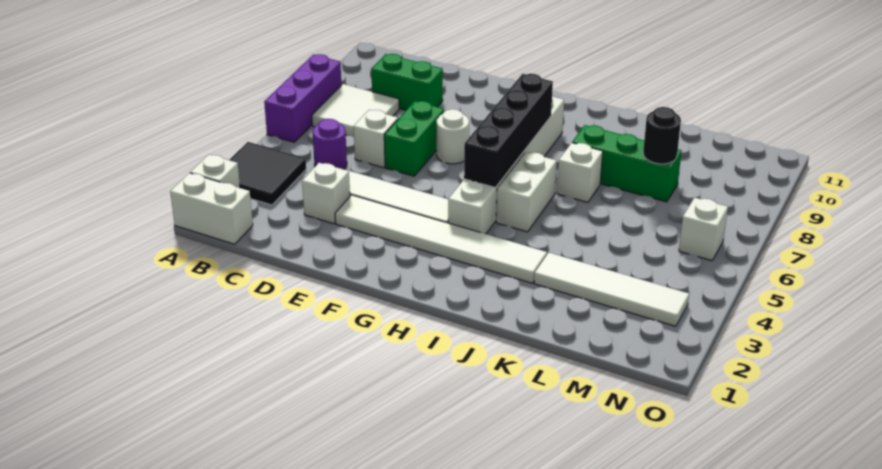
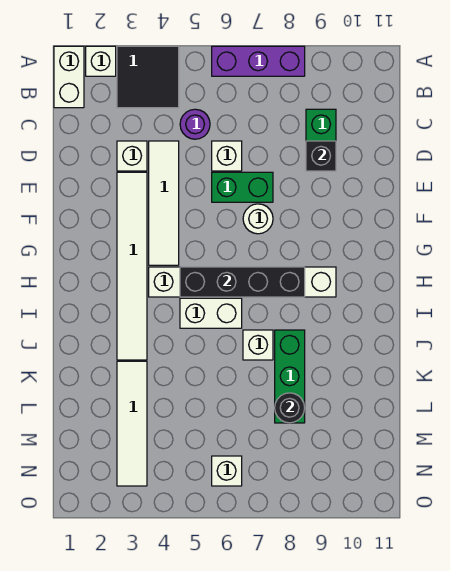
white tile B7:C8 level 1 -> none
none -> black brick D9 level 2

